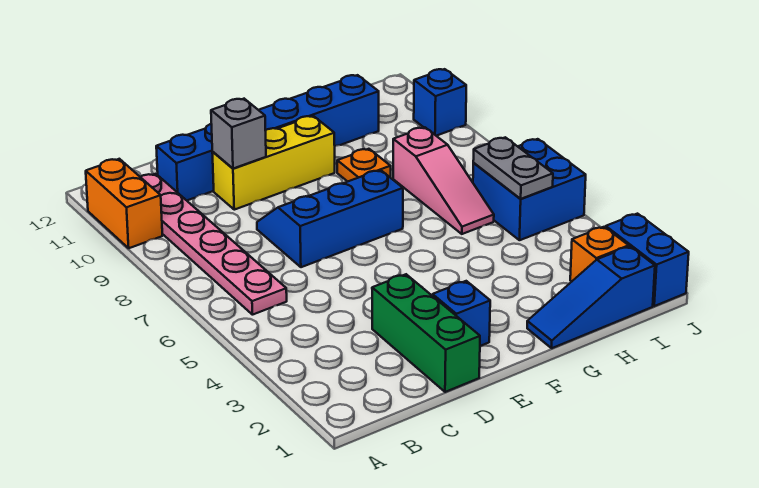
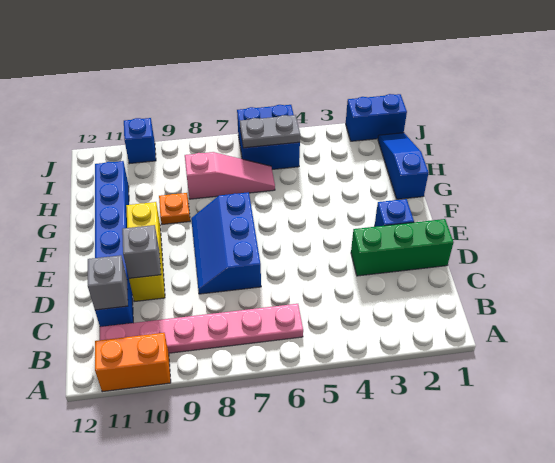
none -> grey brick C11 level 2
blue slope G1:I1 level 1 top I -> blue slope G1:I1 level 1 top G
orange brick I2 level 1 -> none

